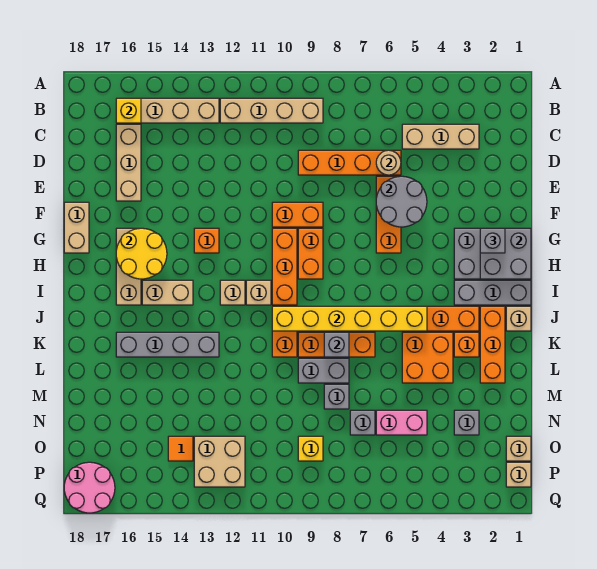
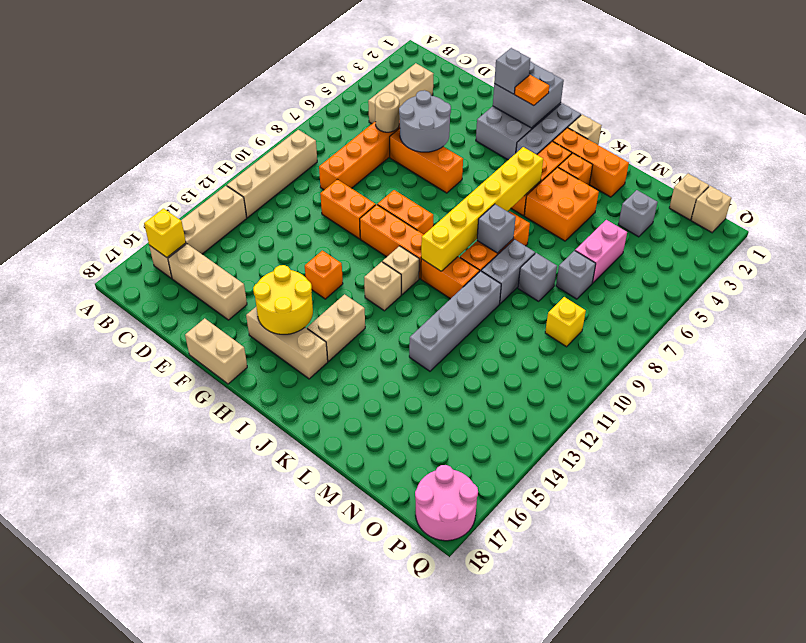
orange brick F9:F10 level 1 -> orange brick E10:F10 level 1
grey brick K13:K16 level 1 -> grey brick L10:L13 level 1
tan brick O12:P13 level 1 -> none
orange tile O14 level 1 -> orange tile H2 level 3

